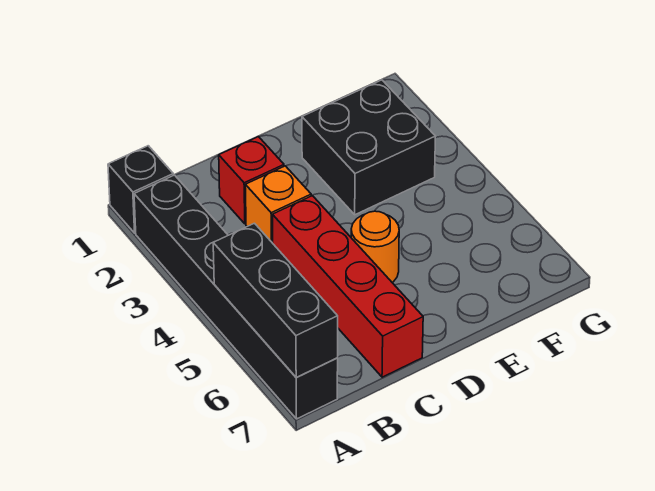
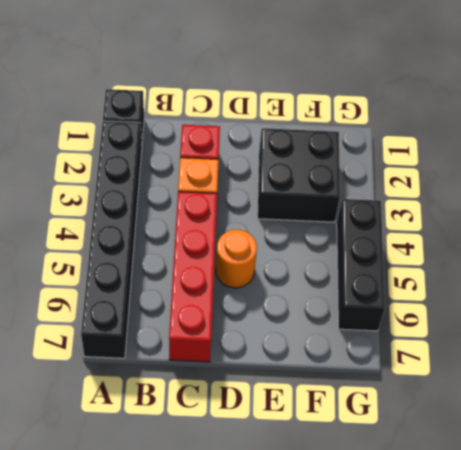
black brick A5:A7 level 2 -> black brick G4:G6 level 1

